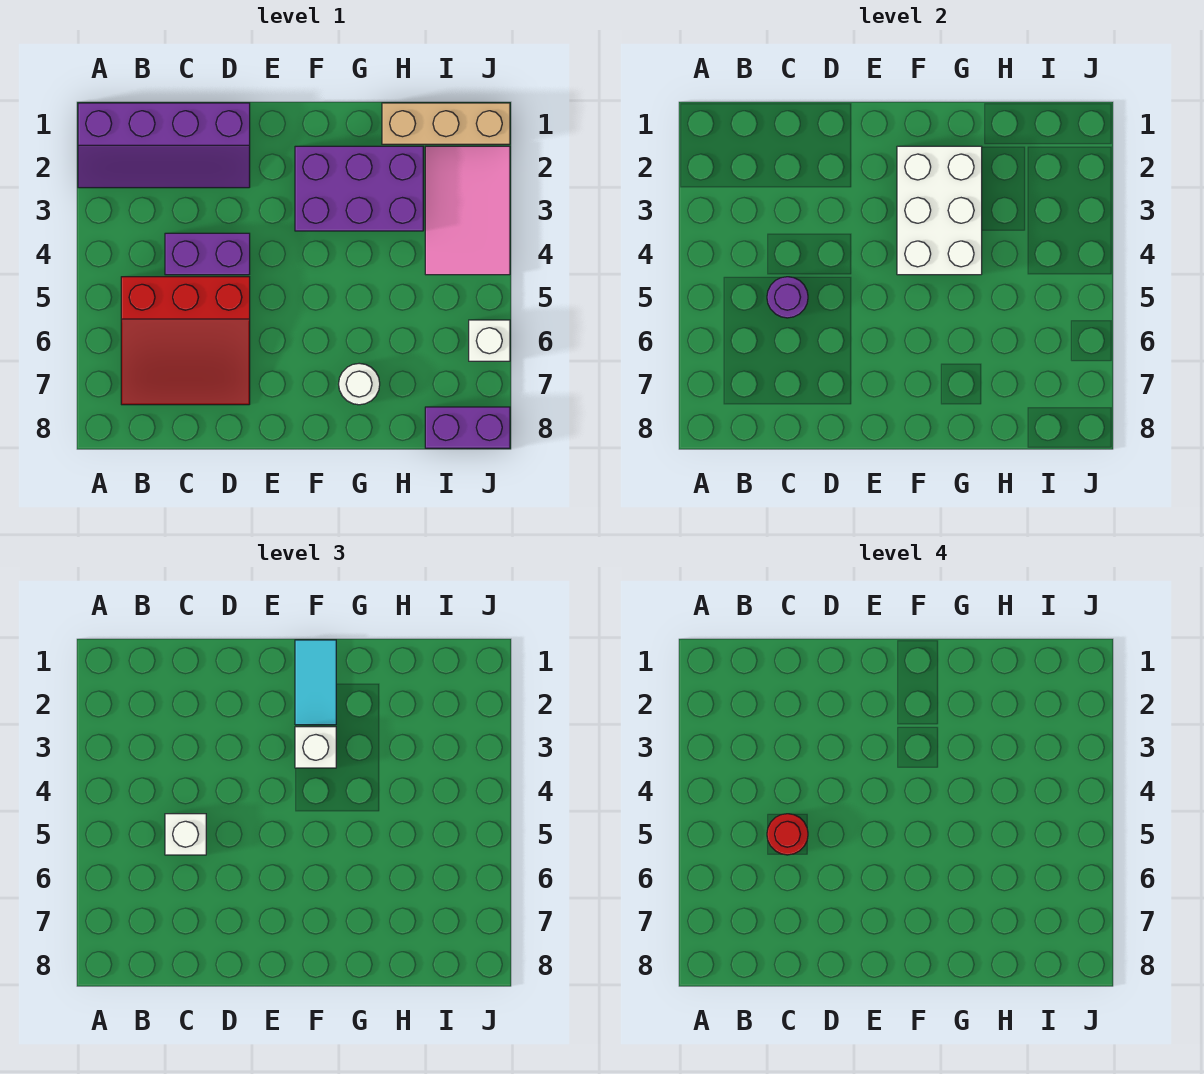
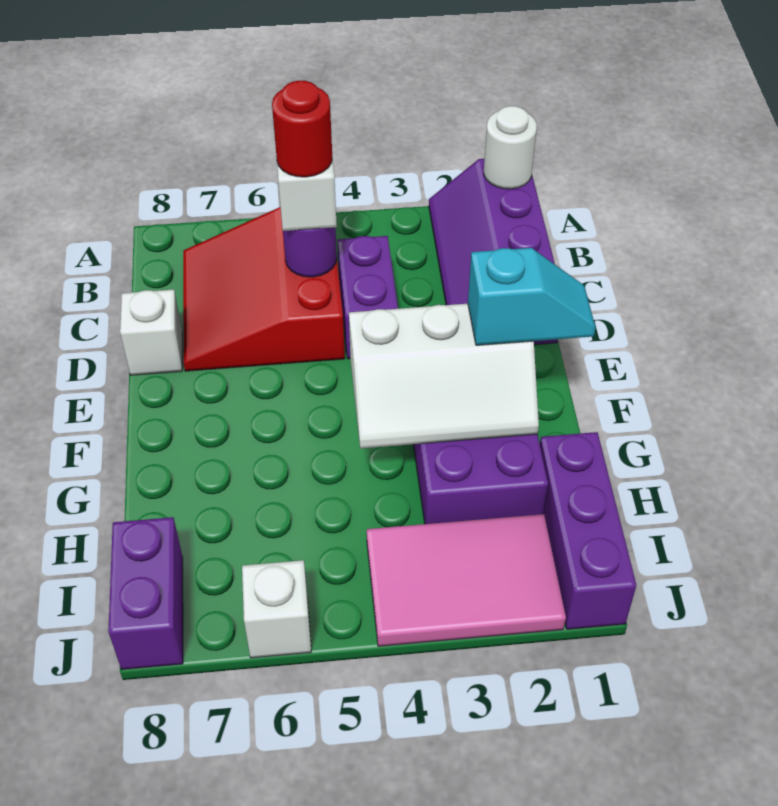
cyan tile F1:F2 level 3 -> cyan slope F1:F2 level 3 top 2
white brick F2:G4 level 2 -> white slope F2:G4 level 2 top F
white brick F3 level 3 -> white brick D8 level 1
white round brick G7 level 1 -> white round brick A1 level 2
tan brick H1:J1 level 1 -> purple brick H1:J1 level 1

